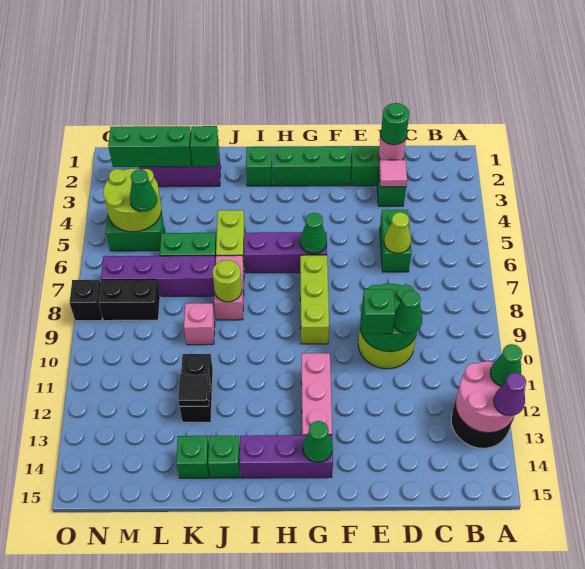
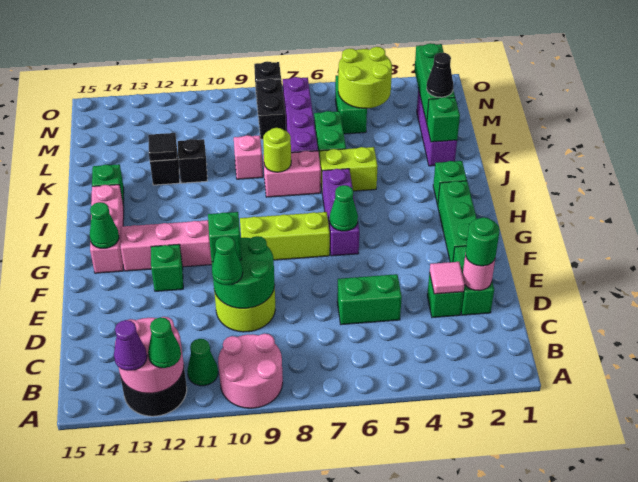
none -> pink round brick A9:B10 level 1
lime cone D6 level 2 -> none
purple brick G14:I14 level 1 -> pink brick G14:I14 level 1
green brick K14 level 1 -> green brick F12 level 1
none -> black cone L2 level 3
green cone M5 level 3 -> green cone B11 level 1

